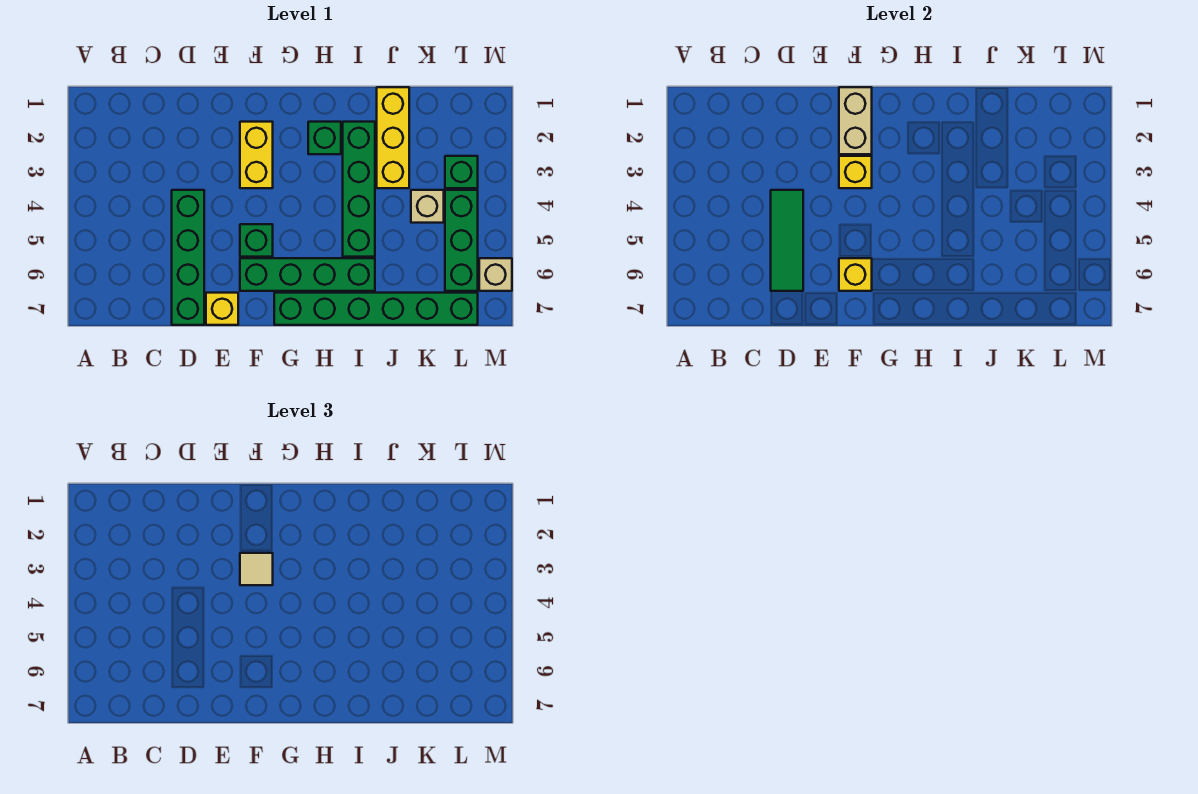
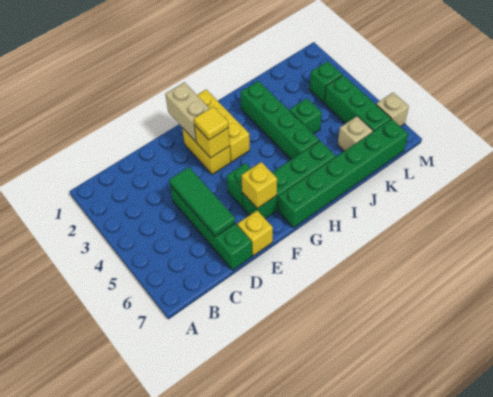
tan tile F3 level 3 -> yellow tile F3 level 3
green brick H2 level 1 -> green brick J4 level 1
yellow brick J1:J3 level 1 -> yellow brick G1:G3 level 1
tan brick K4 level 1 -> tan brick K6 level 1

